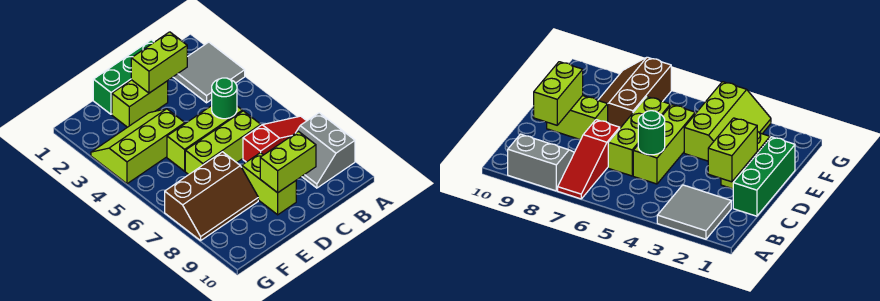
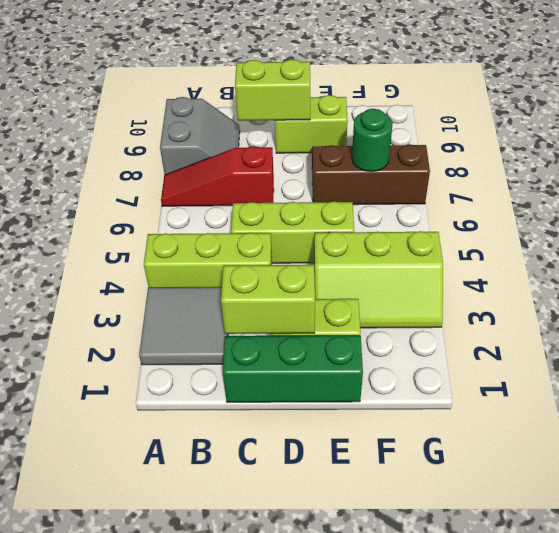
green round brick C5 level 2 -> green round brick F7 level 2
lime brick C6:E6 level 1 -> lime brick A4:C4 level 1
lime brick D8:D9 level 1 -> lime brick D9:E9 level 1

